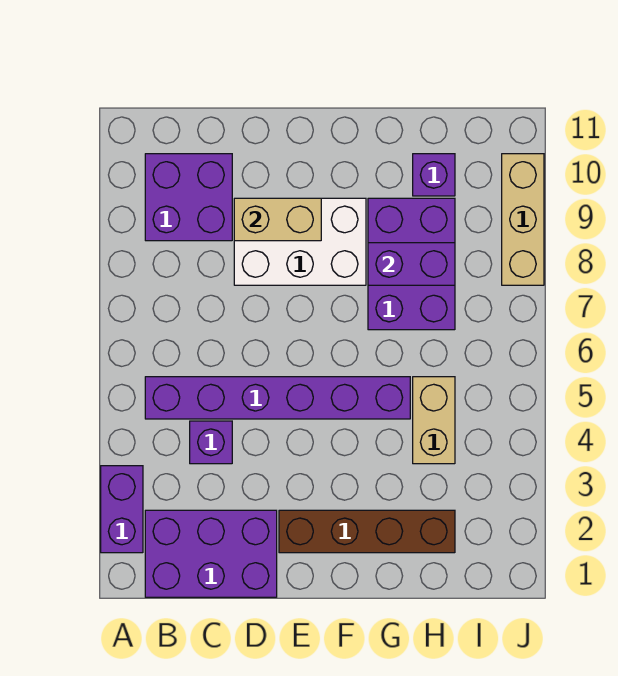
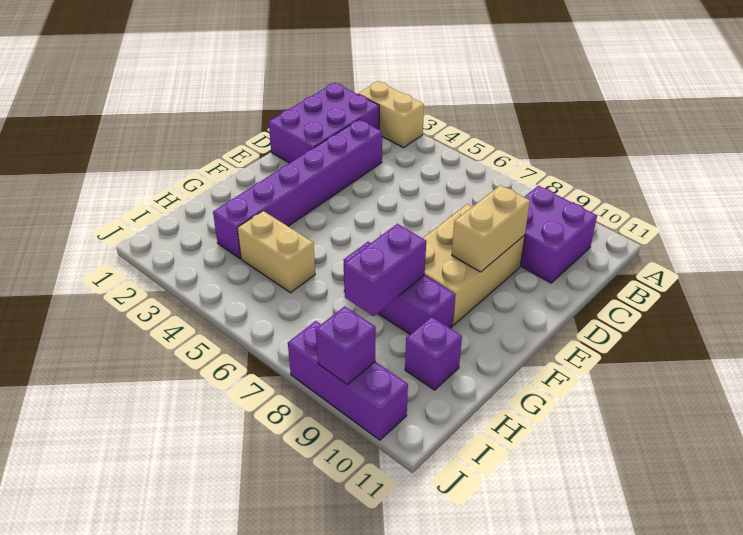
purple brick A2:A3 level 1 -> tan brick A2:A3 level 1
purple brick B5:G5 level 1 -> purple brick C3:H3 level 1
purple brick C4 level 1 -> purple brick J9 level 2
white brick D8:F9 level 1 -> tan brick D8:F9 level 1
brown brick E2:H2 level 1 -> none
purple brick G7:H9 level 1 -> purple brick G7:G9 level 1
tan brick J8:J10 level 1 -> purple brick J8:J10 level 1

